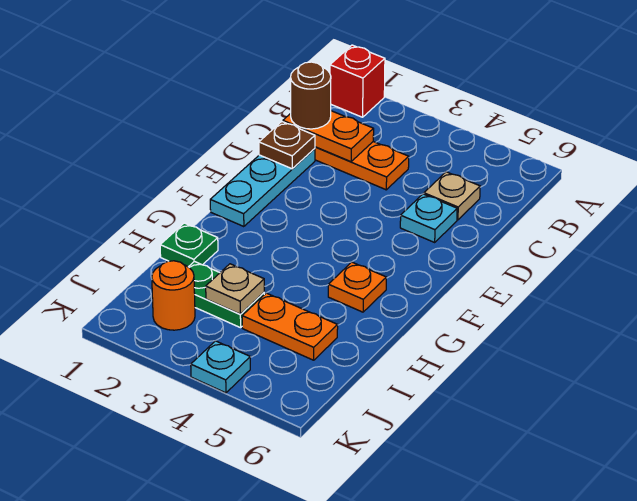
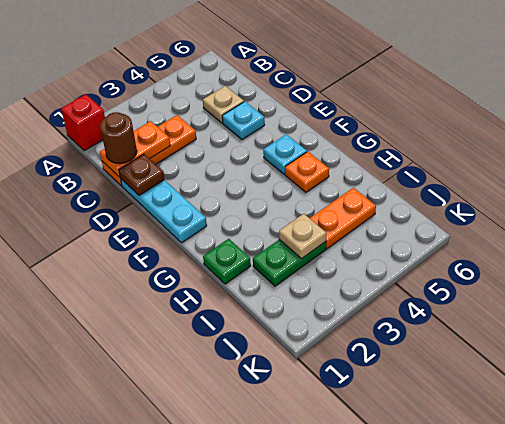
orange round brick J2 level 1 -> none
cyan plate K4 level 1 -> cyan plate F5 level 1

